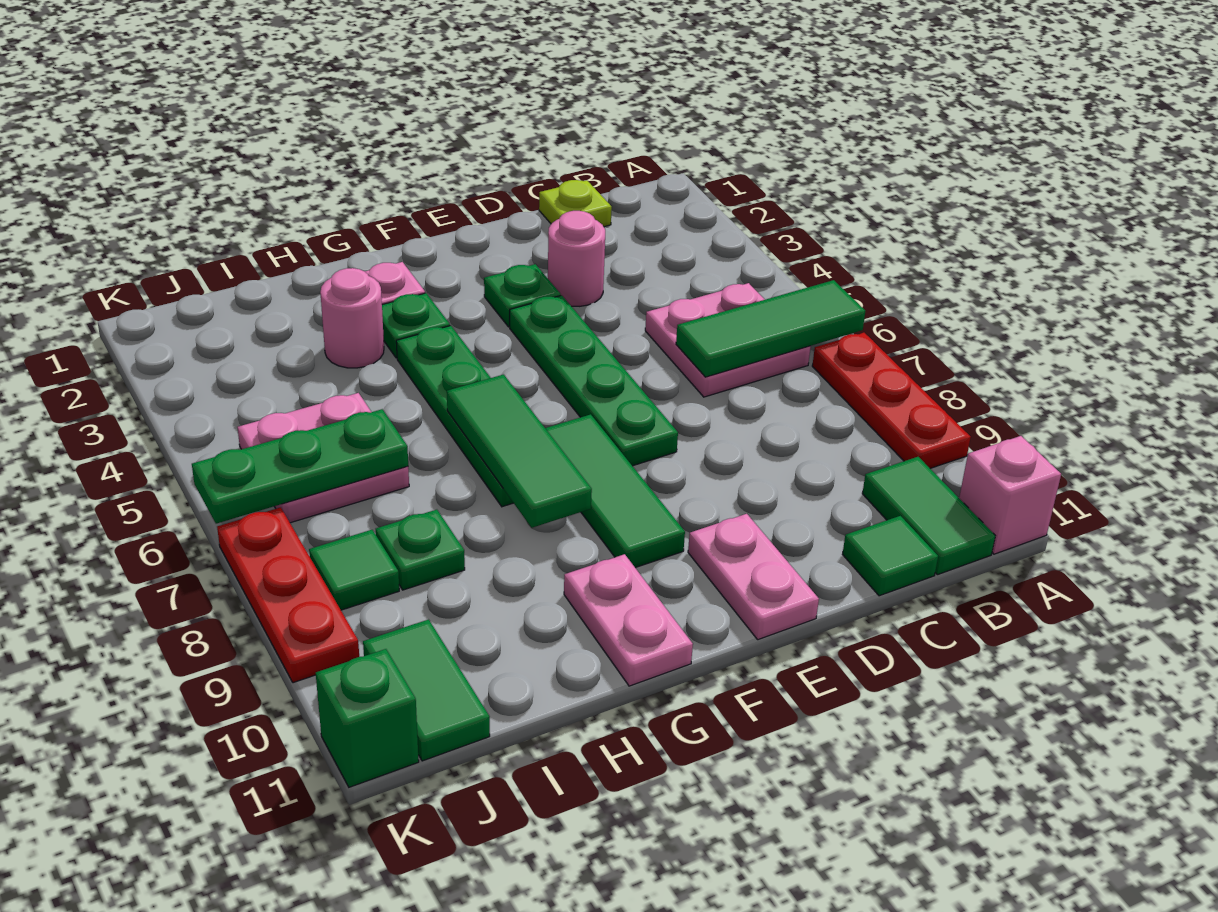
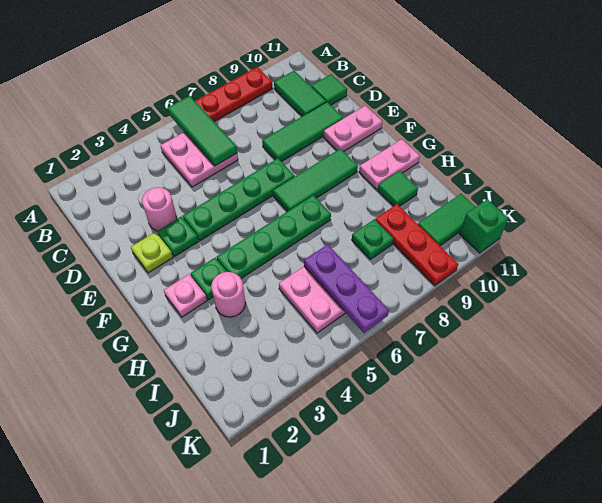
pink brick A11 level 1 -> none
green tile B10:B11 level 1 -> green tile B10:C10 level 1
lime plate C1 level 1 -> lime plate E2 level 1
green tile G6:G8 level 2 -> green tile D8:D10 level 1
green plate I6:K6 level 2 -> purple plate I6:K6 level 2
green tile J8 level 1 -> green tile H10 level 1
red plate K7:K9 level 1 -> red plate I9:K9 level 1

